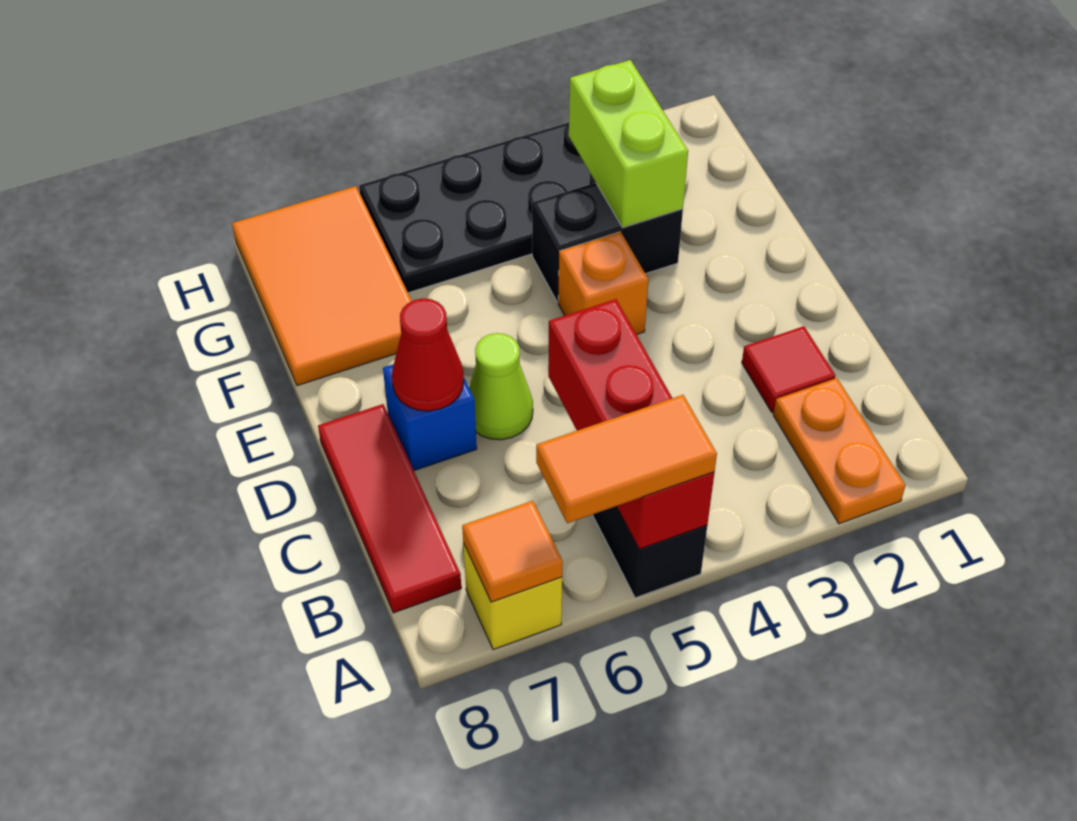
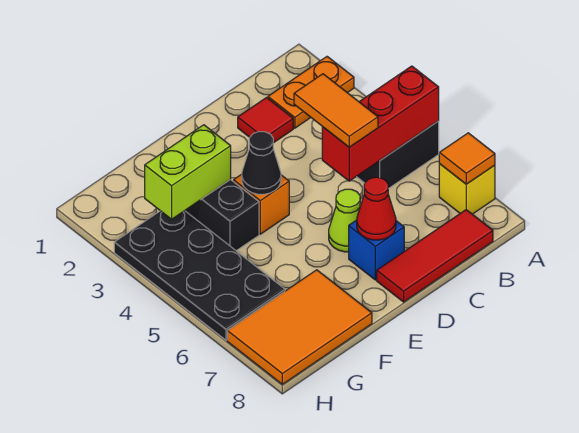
orange tile A5:A6 level 3 -> orange tile C4:C5 level 3
none -> black cone E4 level 2

